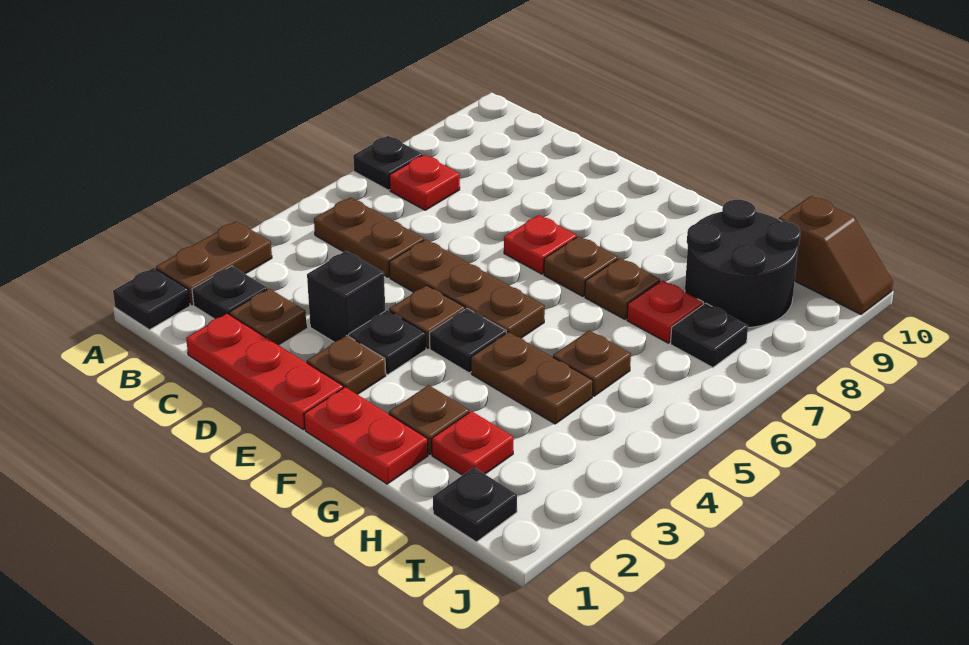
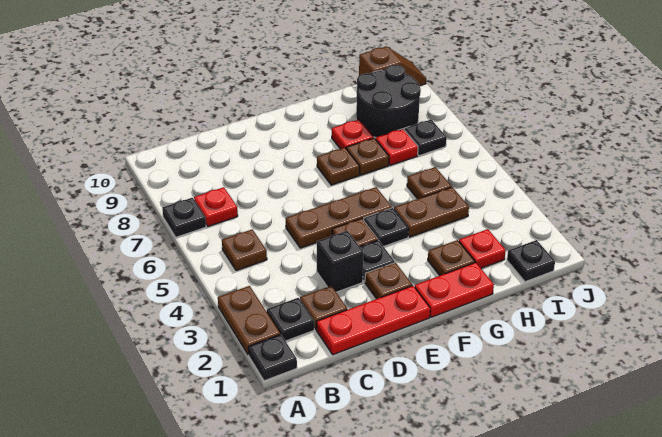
brown plate B5:C5 level 1 -> brown plate B5 level 1
red plate E7 level 1 -> red plate G8 level 1

